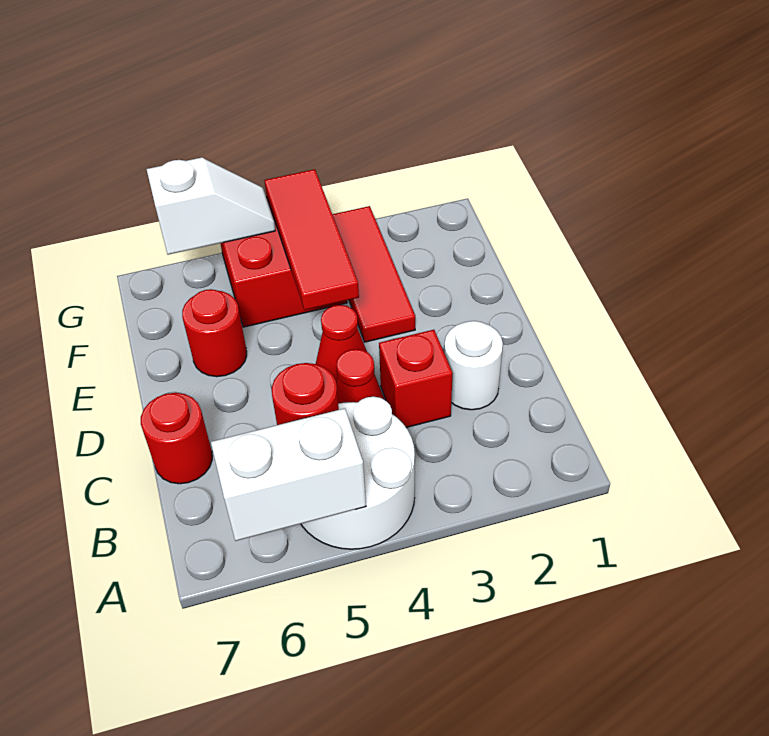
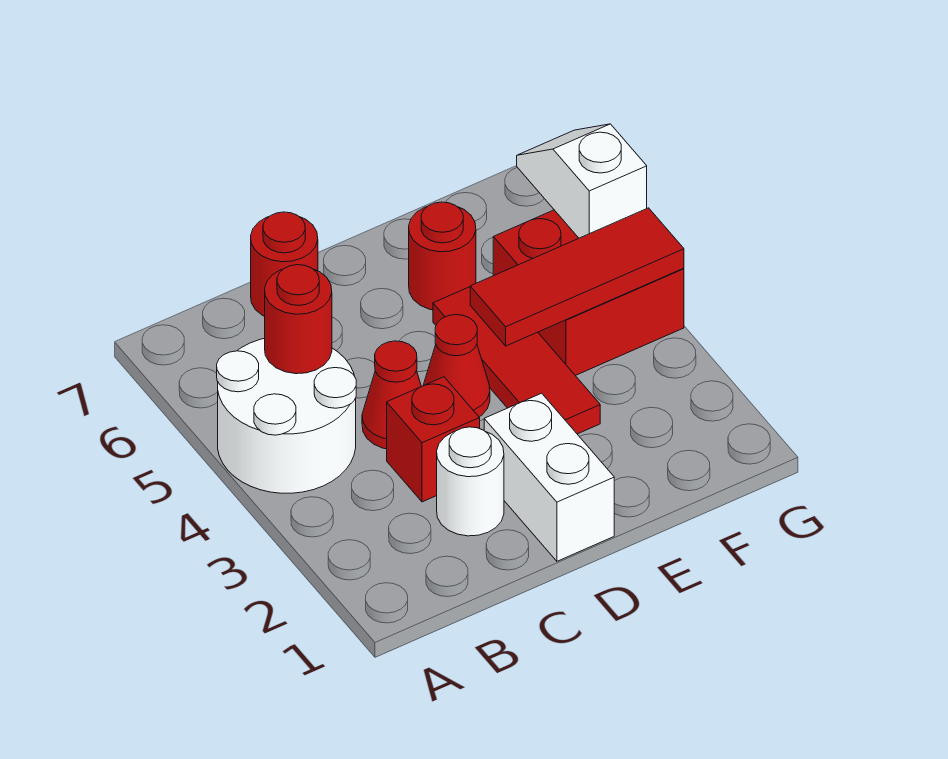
white brick A5:A6 level 2 -> white brick D1:D2 level 1
red tile E3:G3 level 1 -> red tile E3:E5 level 1
white slope G5:G6 level 2 top 6 -> white slope G5:G6 level 2 top 5

